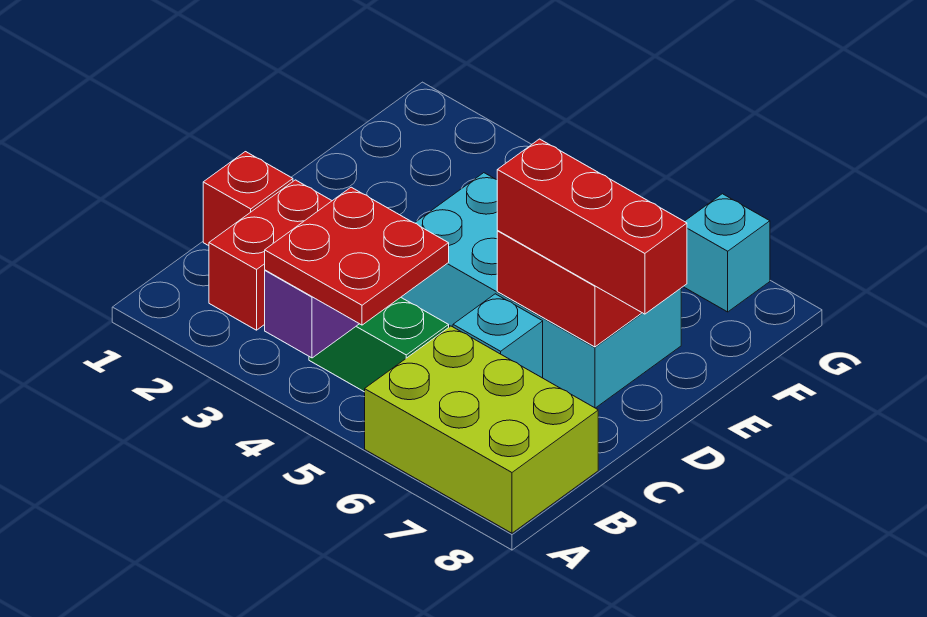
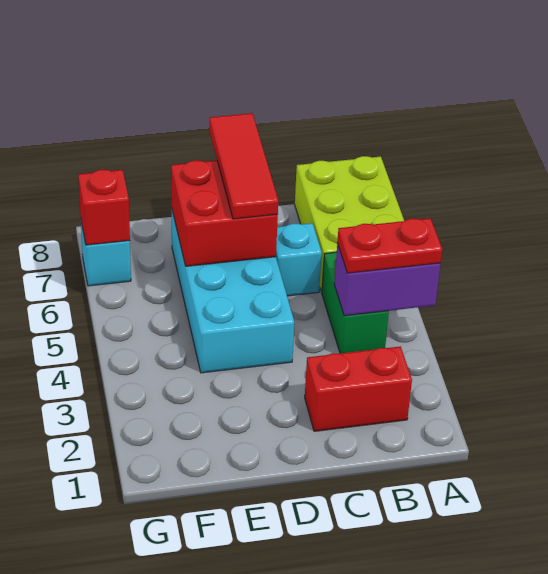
red plate A4:B5 level 3 -> red plate A4:B4 level 3
red brick C1 level 1 -> red brick G7 level 2
red brick D6:D8 level 3 -> red tile D6:D8 level 3

